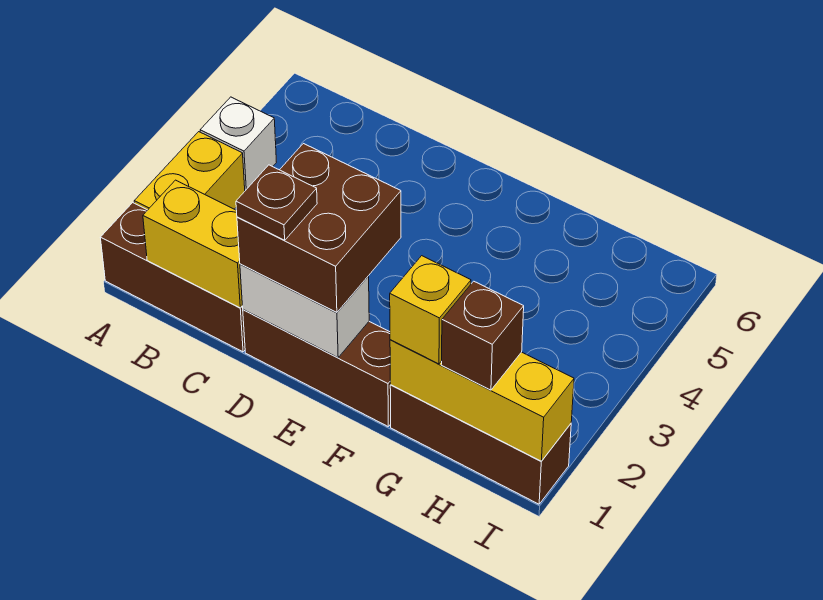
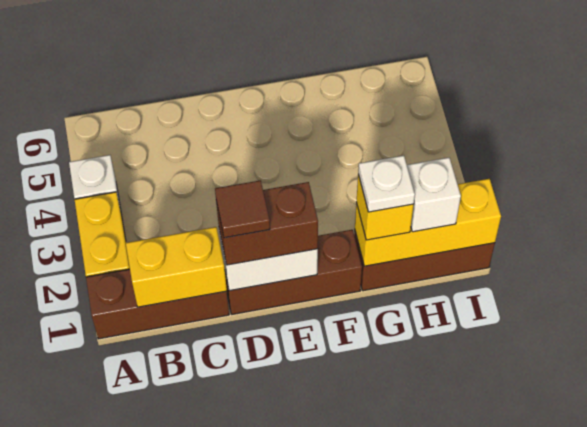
brown brick D1:E2 level 3 -> brown brick D1:E1 level 3
brown plate D1 level 4 -> brown tile D1 level 4
none -> white plate G1 level 4
brown brick H1 level 3 -> white brick H1 level 3

